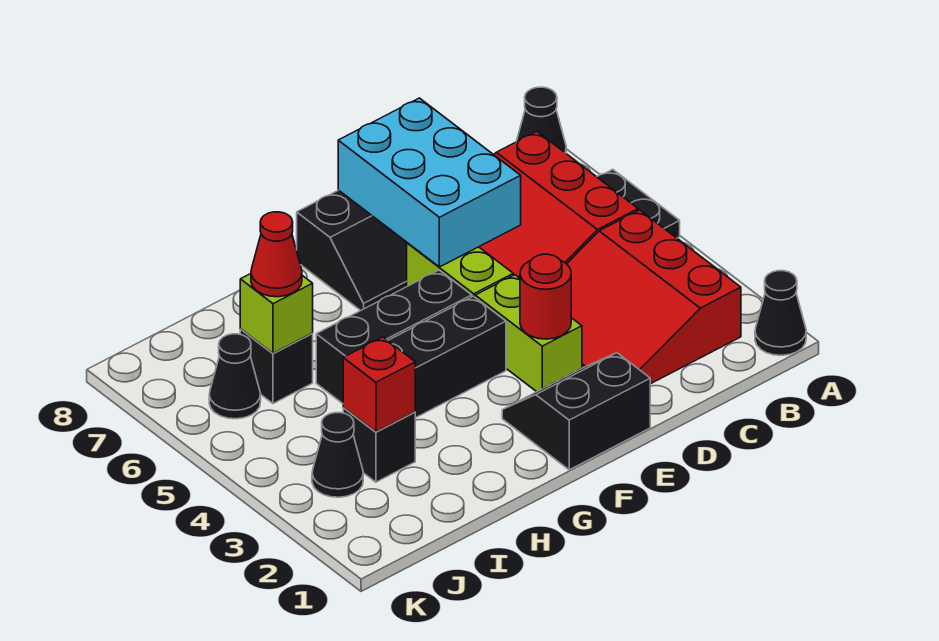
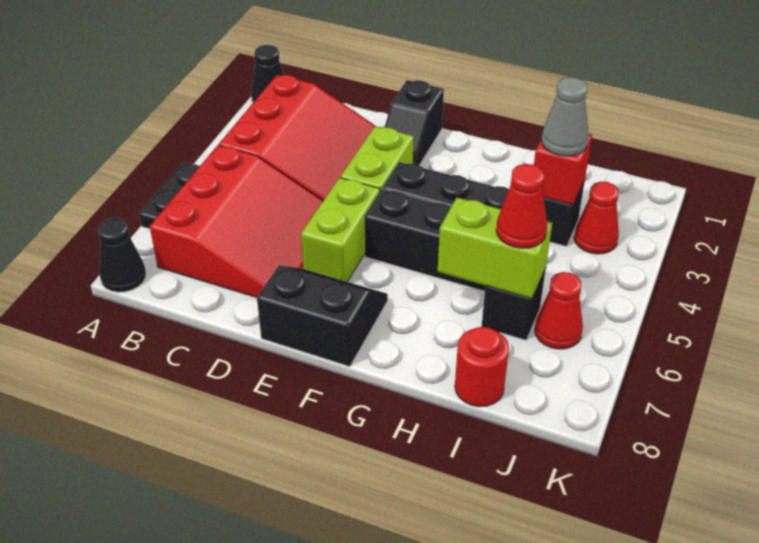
cyan brick D6:E8 level 2 -> none
black slope E1:F2 level 1 top 1 -> black slope E1:E2 level 1 top 1
red round brick E3 level 2 -> red round brick I8 level 1
none -> grey cone I3 level 3
lime brick I6 level 2 -> lime brick H6:I6 level 2
black cone J3 level 1 -> red cone J3 level 1
black cone J6 level 1 -> red cone J6 level 1

